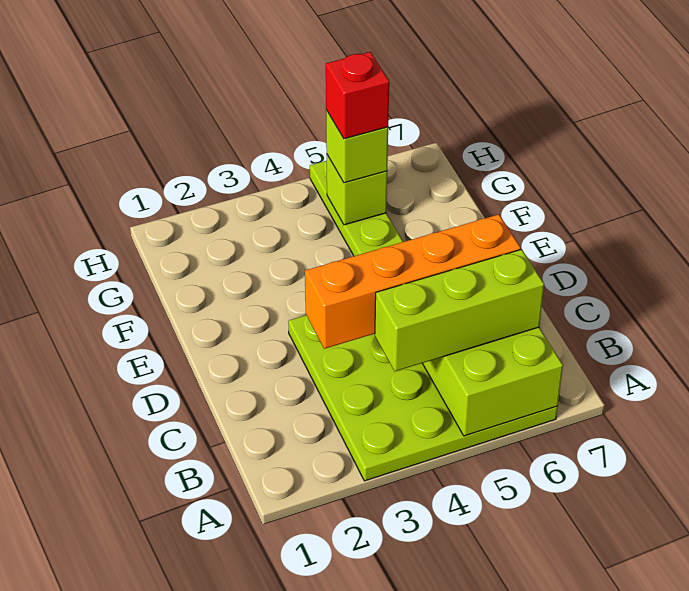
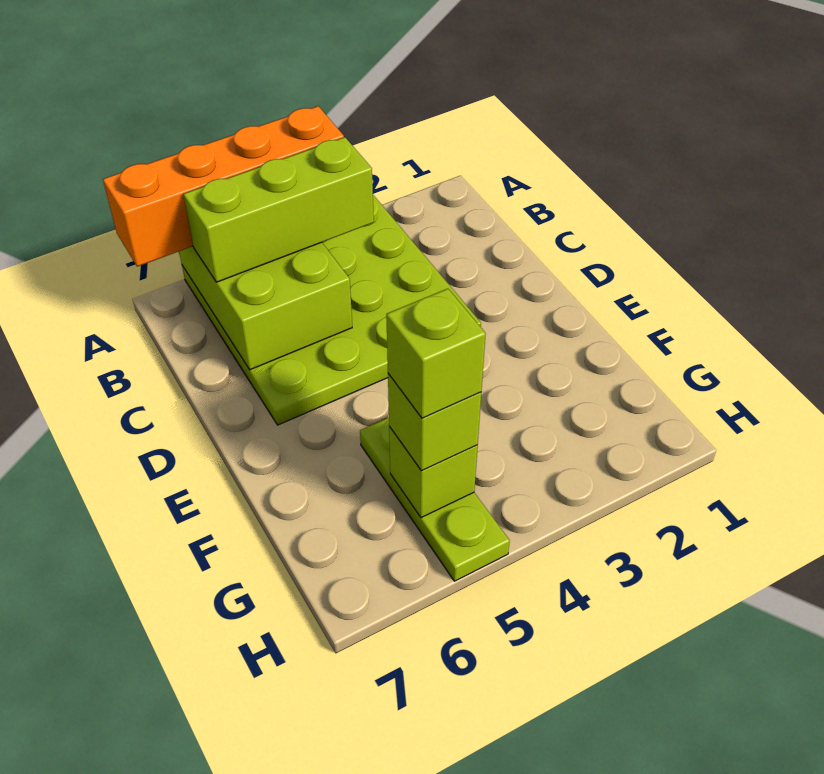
orange brick C3:C6 level 3 -> orange brick A4:A7 level 3
red brick G5 level 4 -> lime brick G5 level 4

